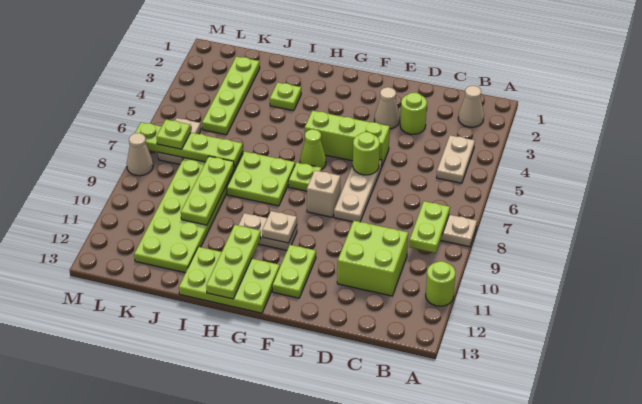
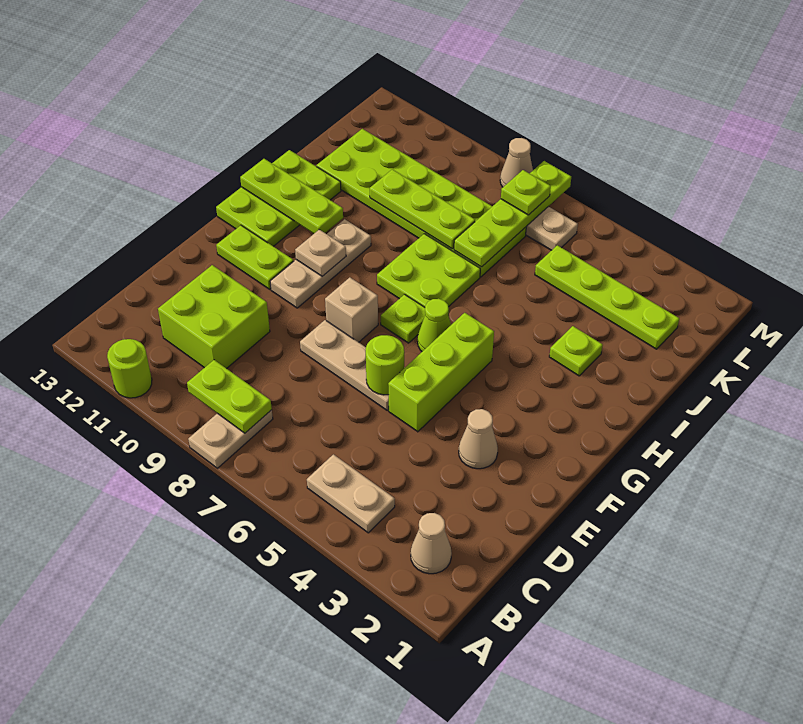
lime round brick D3 level 1 -> none
tan plate G10:H10 level 1 -> tan plate F10:H10 level 1

